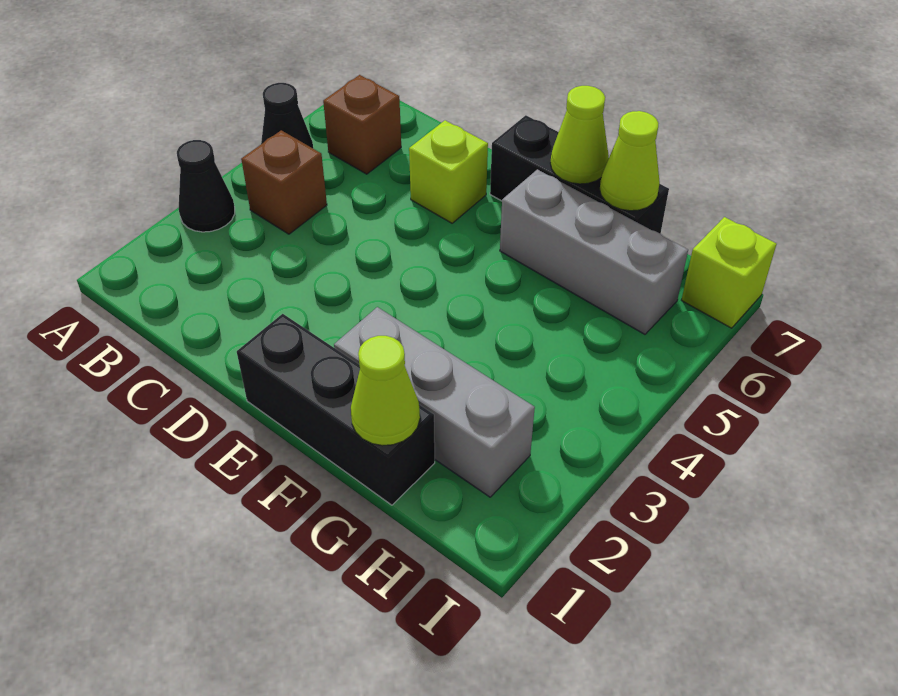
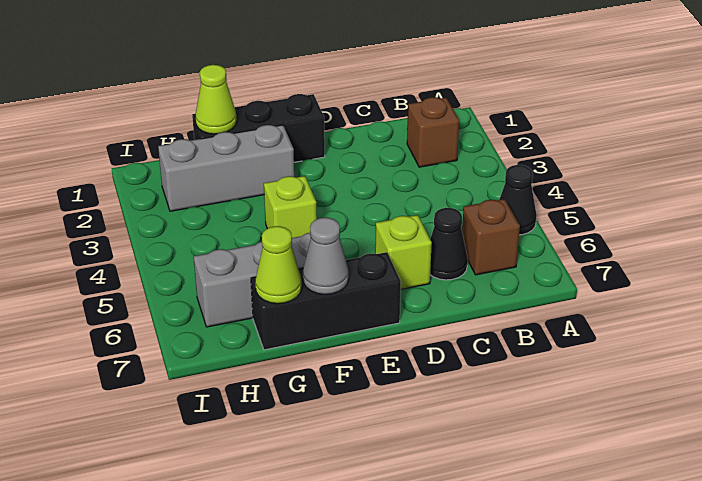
black cone A3 level 1 -> black cone C6 level 1
brown brick B4 level 1 -> brown brick B2 level 1
lime cone F7 level 2 -> grey cone F7 level 2
lime brick I7 level 1 -> lime brick F4 level 1

